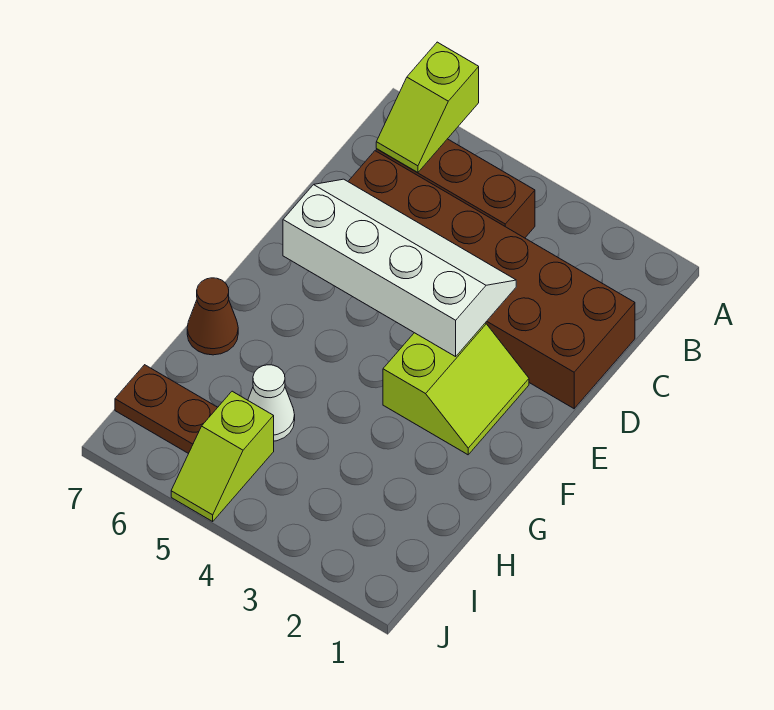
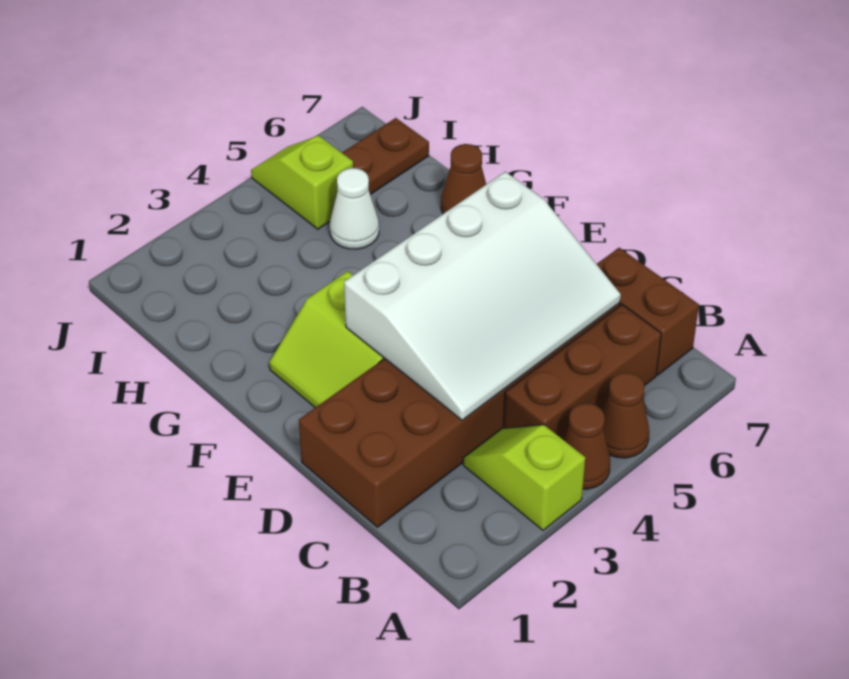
none -> brown cone A4 level 1
none -> brown cone A5 level 1
lime slope A6:B6 level 2 top A -> lime slope A3:B3 level 1 top A
none -> brown brick B7:C7 level 1
white slope D3:E6 level 2 top E -> white slope C3:E6 level 2 top E

